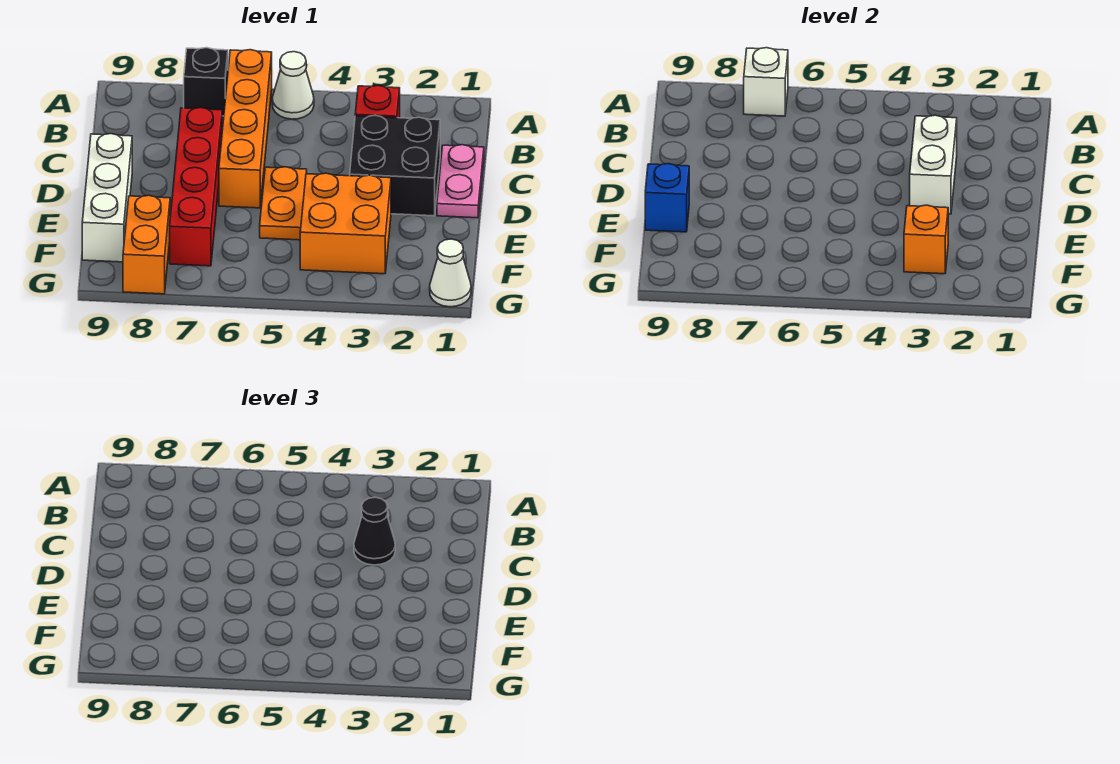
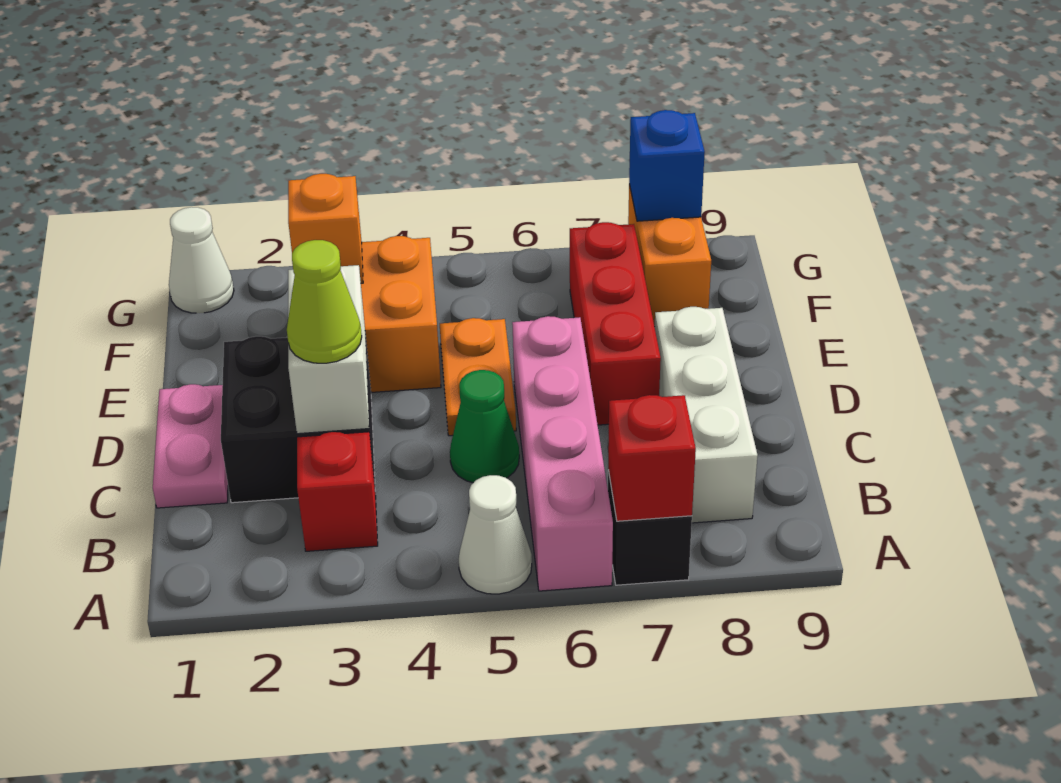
orange brick A6:D6 level 1 -> pink brick A6:D6 level 1
white brick A7 level 2 -> red brick A7 level 2
black cone C3 level 3 -> lime cone C3 level 3
none -> green cone C5 level 1
red brick C7:F7 level 1 -> red brick D7:F7 level 1
white brick D9:F9 level 1 -> white brick B8:D8 level 1
blue brick E9 level 2 -> blue brick G8 level 2

